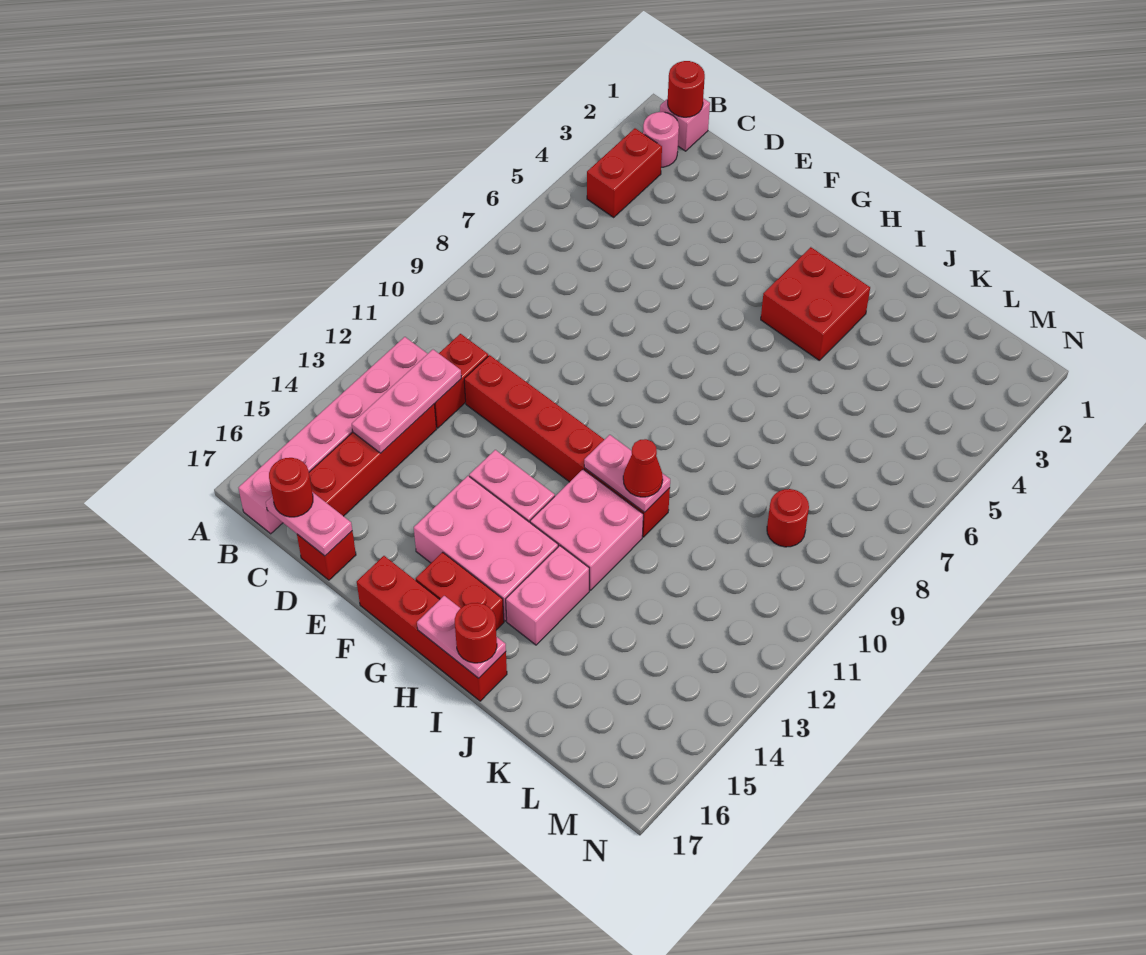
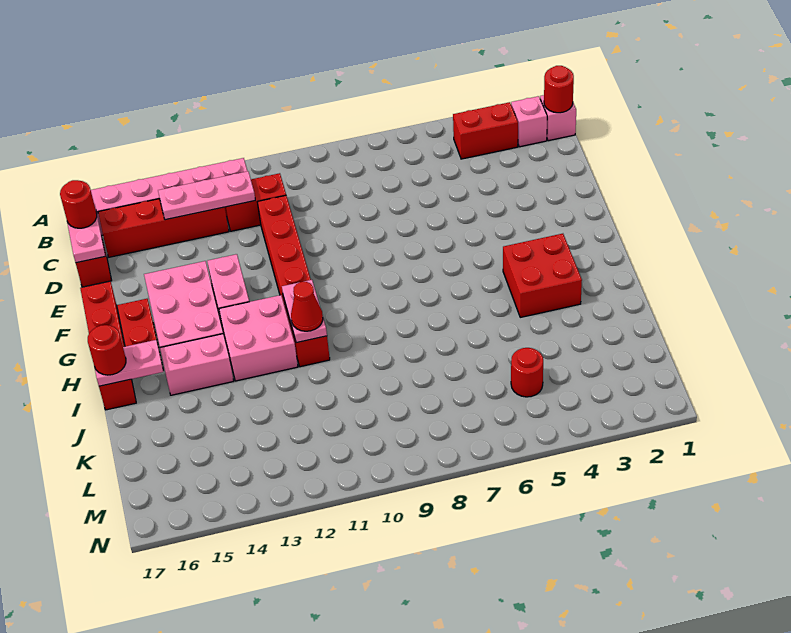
pink round brick B2 level 1 -> pink brick B2 level 1
pink plate H17:I17 level 2 -> pink plate I16:I17 level 2
red round brick L9 level 1 -> red round brick L5 level 1

